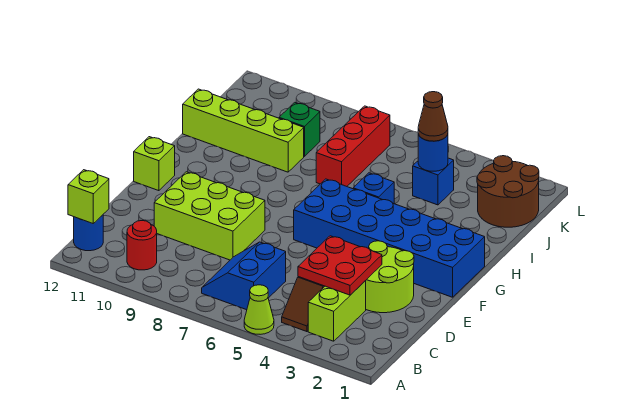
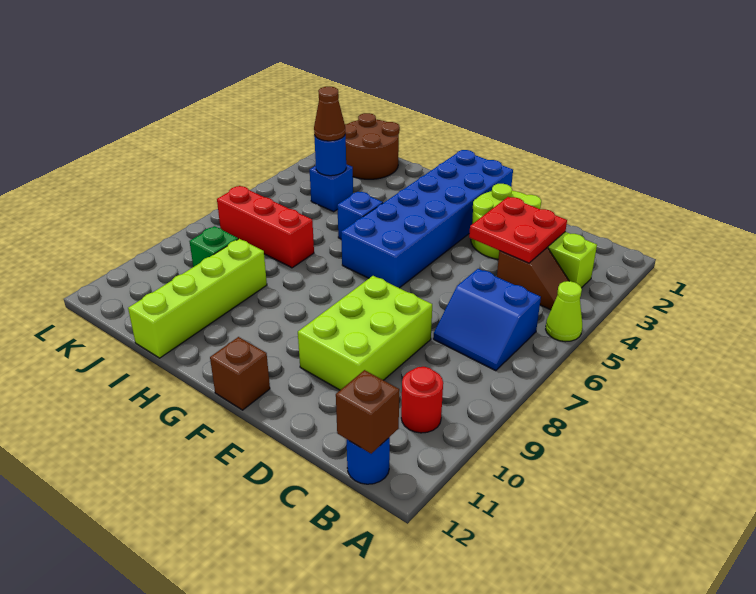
lime brick B12 level 2 -> brown brick B12 level 2
lime brick F12 level 1 -> brown brick F12 level 1

